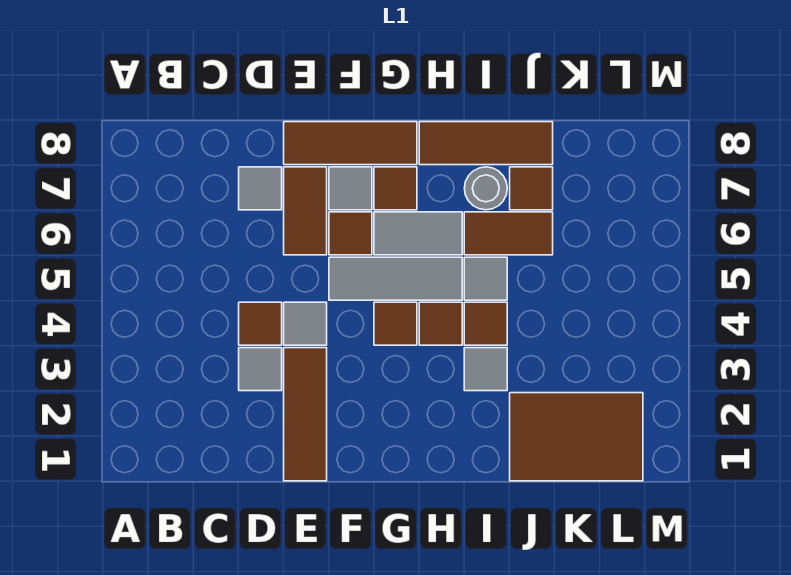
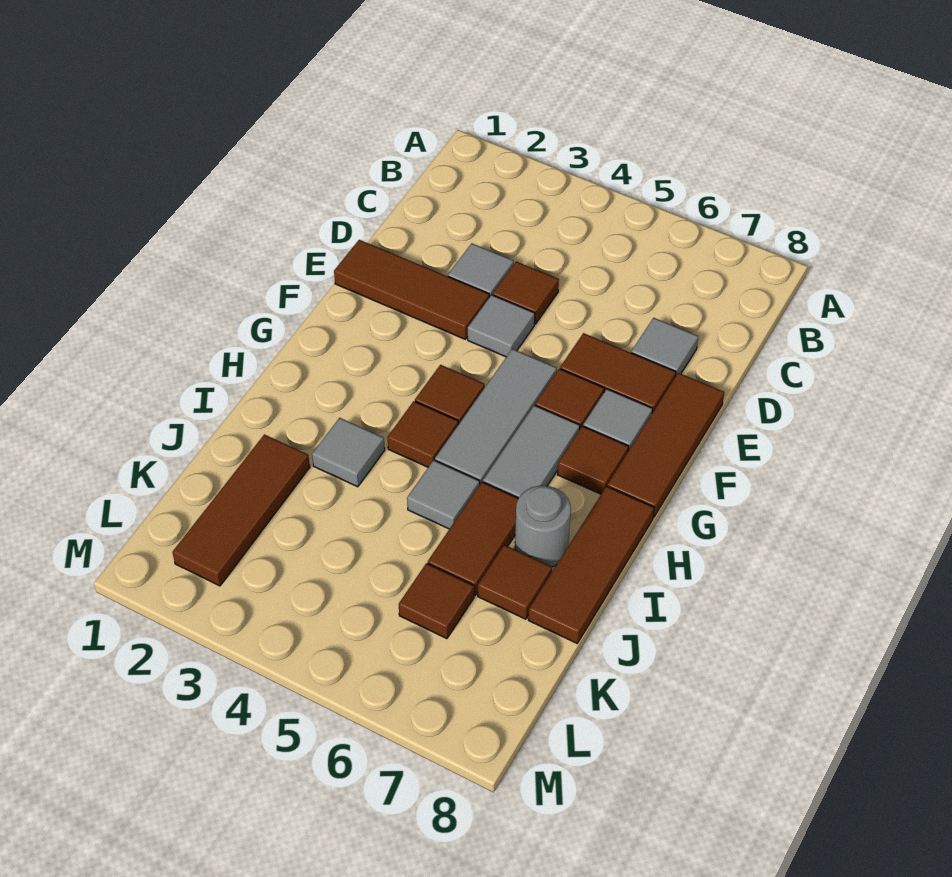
brown tile I4 level 1 -> brown tile K6 level 1
brown tile J1:L2 level 1 -> brown tile J2:L2 level 1

